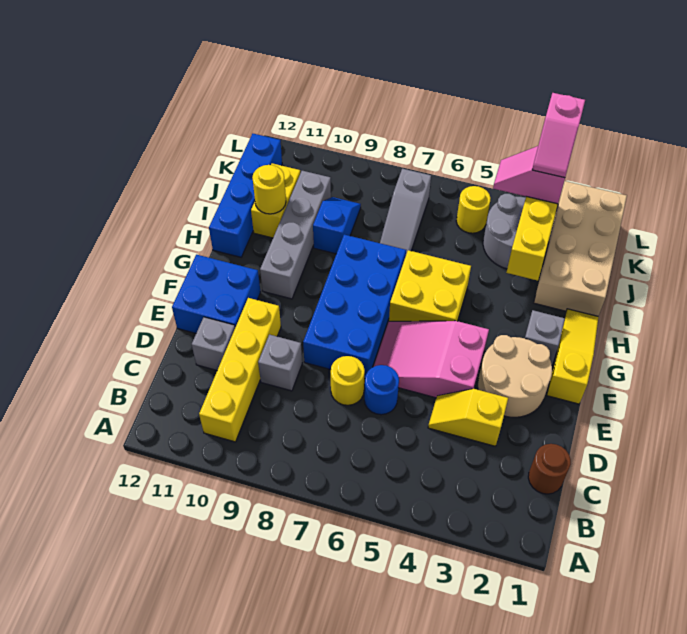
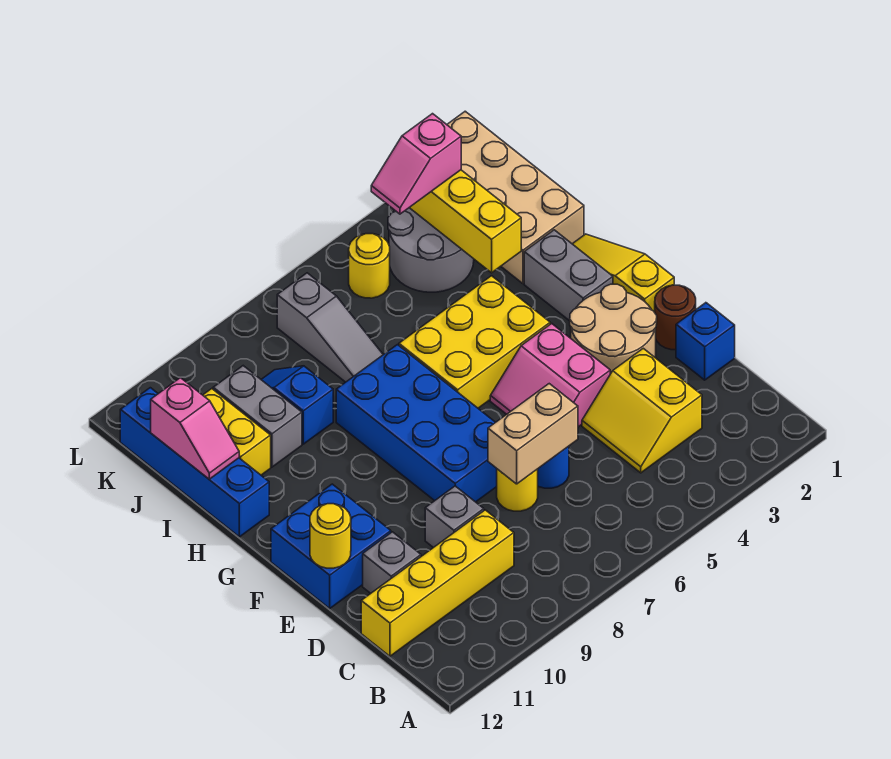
yellow brick B10:E10 level 1 -> yellow brick C9:C12 level 1
brown round brick C1 level 1 -> brown round brick E1 level 1
none -> blue brick D1 level 1
yellow slope D3:D4 level 1 top 3 -> yellow slope C3:D4 level 1 top 3
none -> tan brick D6:D7 level 2
pink slope E4:F6 level 1 top 4 -> pink slope E4:F5 level 1 top 4
grey brick G2 level 1 -> grey brick G2:H2 level 1
yellow brick G5:H6 level 1 -> yellow brick G4:H6 level 1
grey brick G10:J10 level 1 -> grey brick I10:J10 level 1
yellow round brick I11 level 2 -> yellow round brick E12 level 2
pink slope K3:L3 level 4 top L -> pink slope I12:J12 level 2 top J

